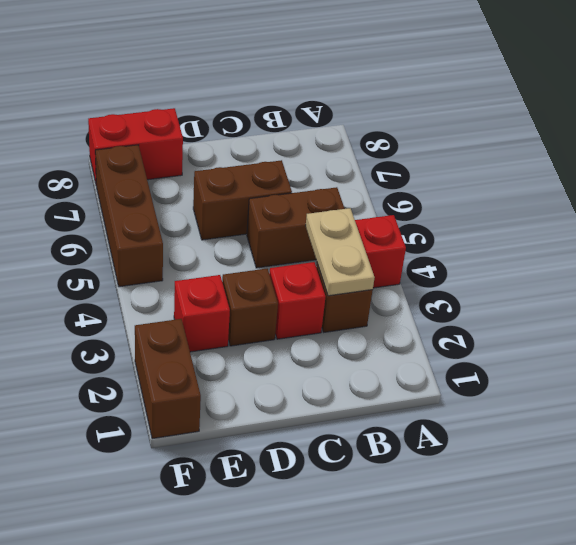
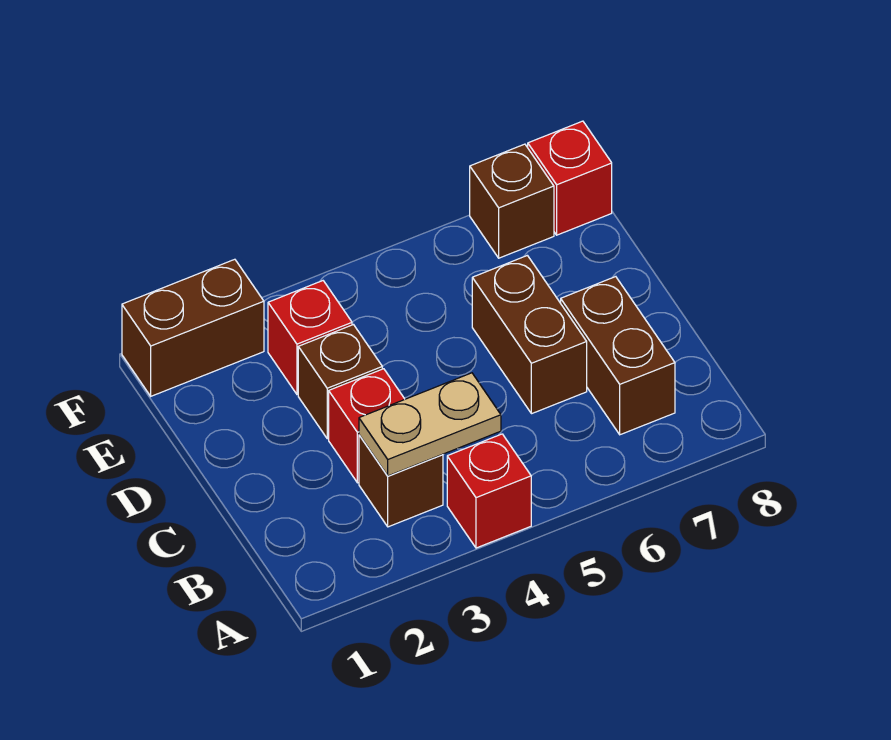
brown brick B5:C5 level 1 -> brown brick B7:C7 level 1
red brick E8:F8 level 1 -> red brick F8 level 1
brown brick F5:F7 level 1 -> brown brick F7 level 1

